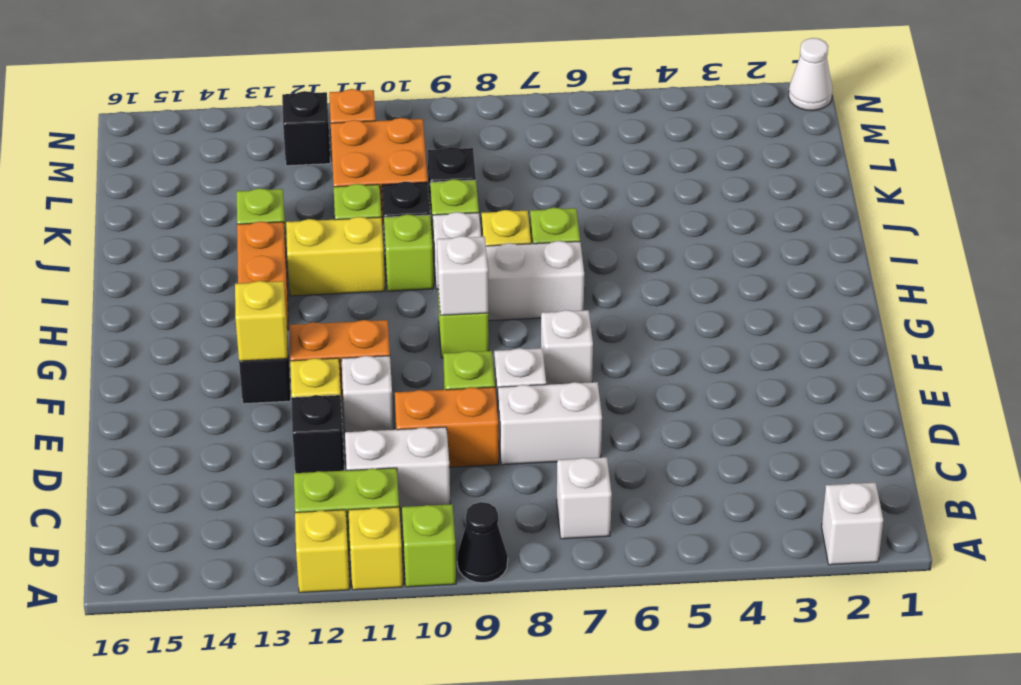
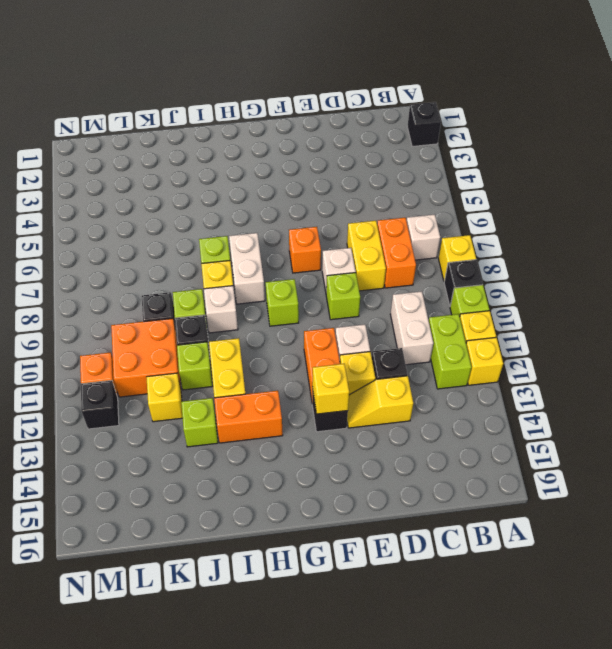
white brick A2 level 1 -> black brick A2 level 1
none -> yellow brick A8 level 1
black cone A9 level 1 -> black brick A9 level 1
white brick D7:D8 level 1 -> yellow brick D7:D8 level 1
orange brick D9:D10 level 1 -> orange brick C7:C8 level 1
none -> yellow slope D13:E13 level 1 top D
white brick F7 level 1 -> orange brick F7 level 1
white brick G9 level 2 -> none
lime brick I10 level 1 -> none
none -> yellow brick K12 level 1
white cone N1 level 1 -> none

